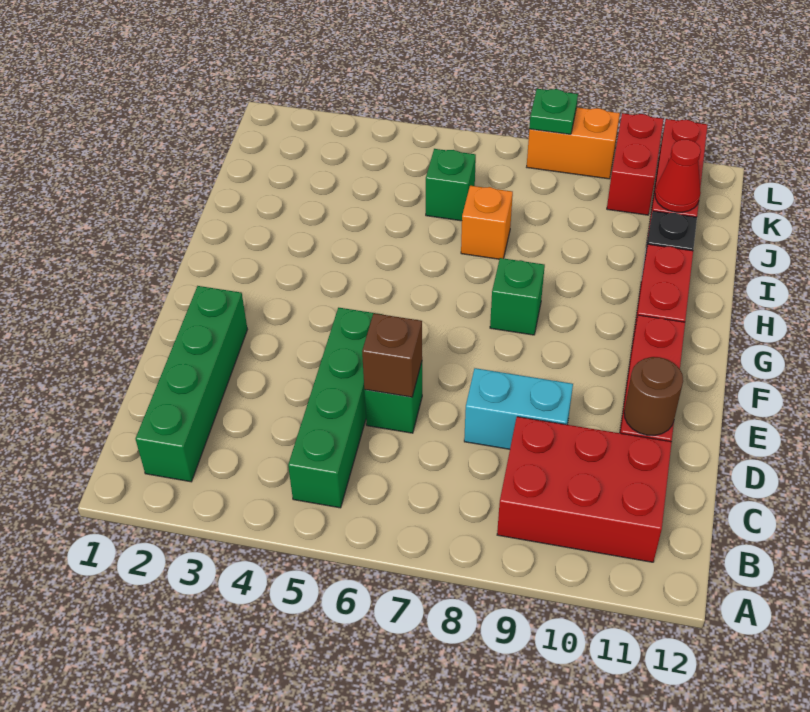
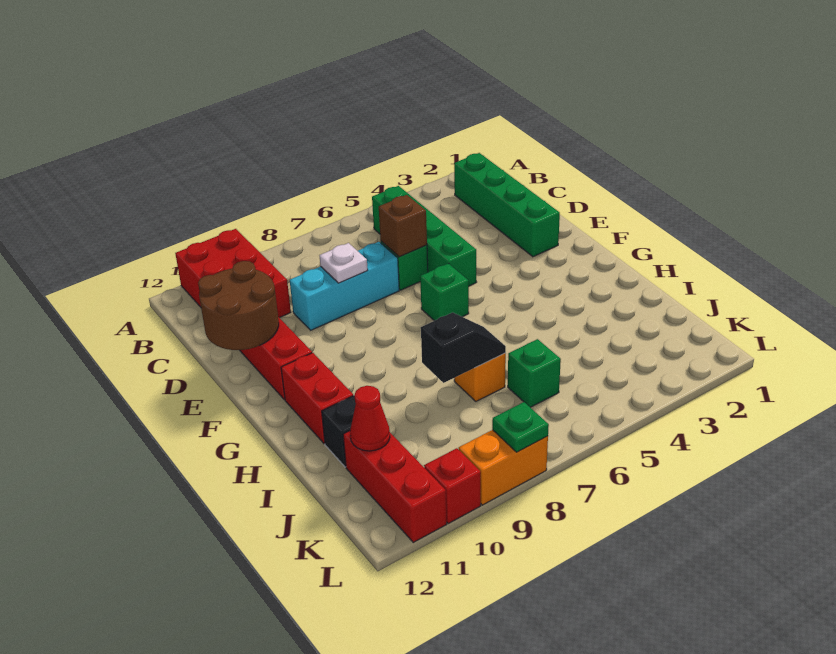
red brick B9:C11 level 1 -> red brick A10:C11 level 1
cyan brick D8:D9 level 1 -> cyan brick D7:D9 level 1
none -> white plate D8 level 2
brown round brick D11 level 2 -> brown round brick D11:E12 level 2
green brick G8 level 1 -> green brick F6 level 1
none -> black slope I7:I8 level 2 top 8
red brick K10:L10 level 1 -> red brick L10 level 1

